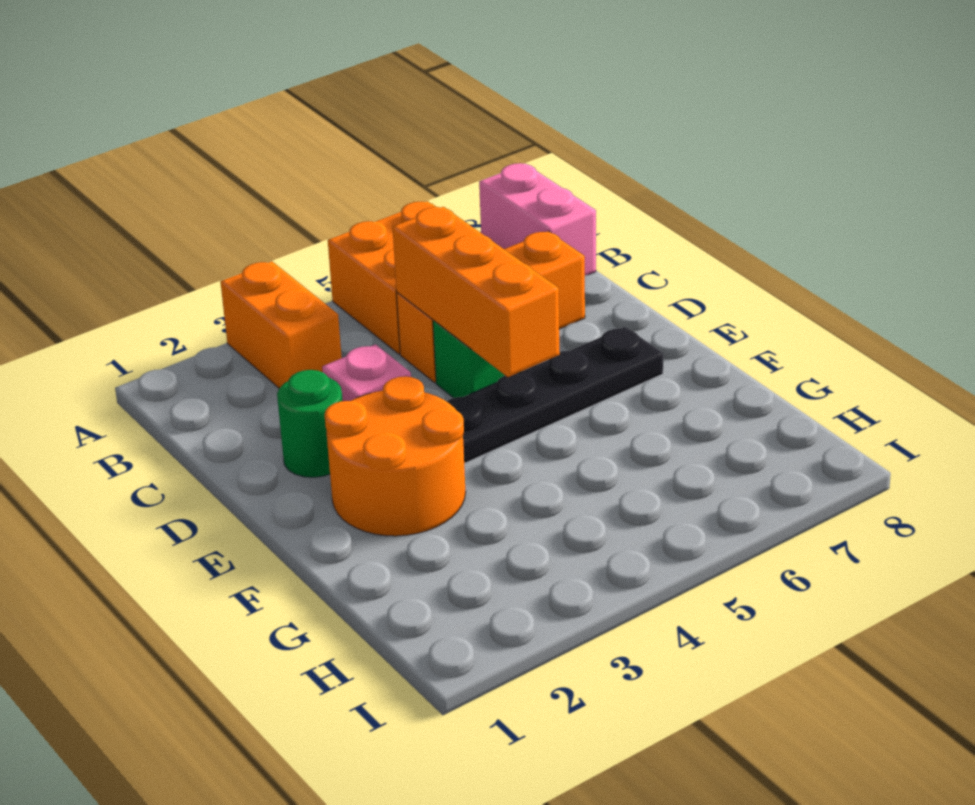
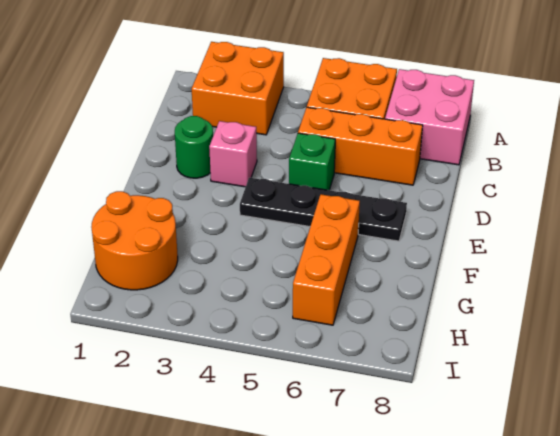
orange brick A3:B3 level 1 -> orange brick A2:B3 level 1
pink brick A8:B8 level 1 -> pink brick A7:B8 level 1
orange brick C5:E5 level 2 -> orange brick F6:H6 level 1
orange round brick E2:F3 level 1 -> orange round brick G1:H2 level 1

